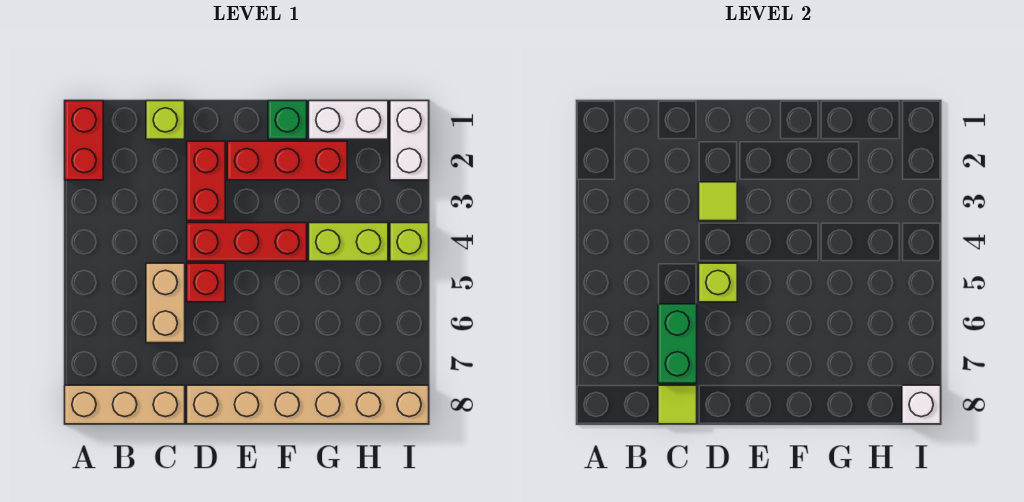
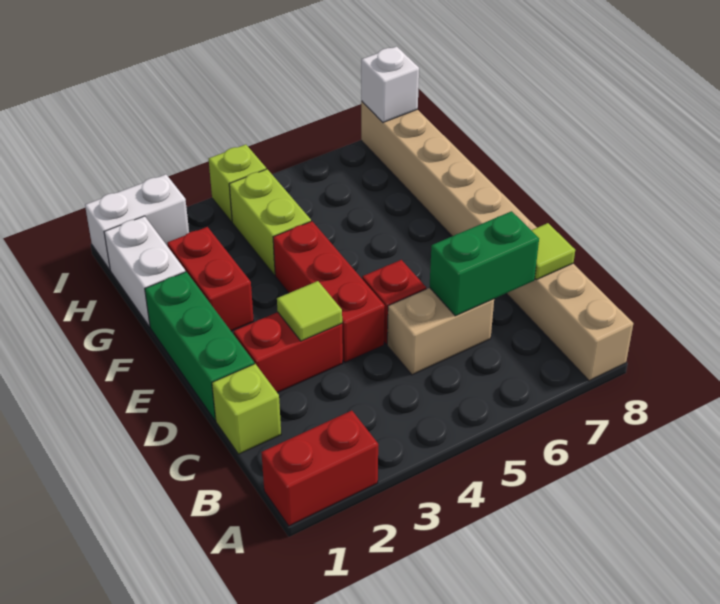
lime brick D5 level 2 -> none
red brick E2:G2 level 1 -> red brick F2:G2 level 1
green brick F1 level 1 -> green brick D1:F1 level 1

